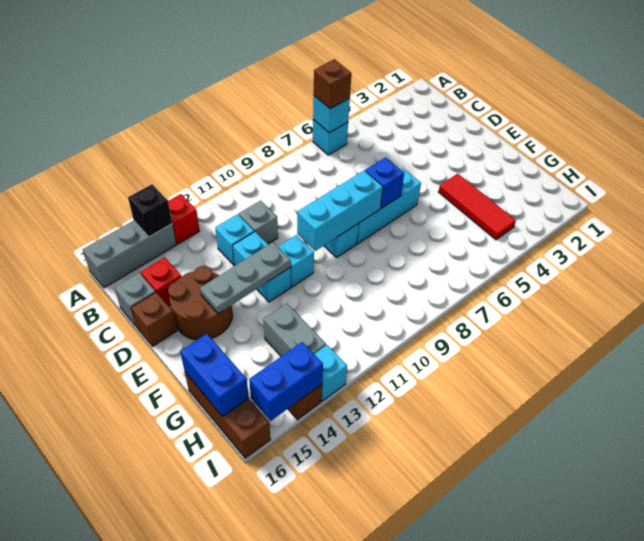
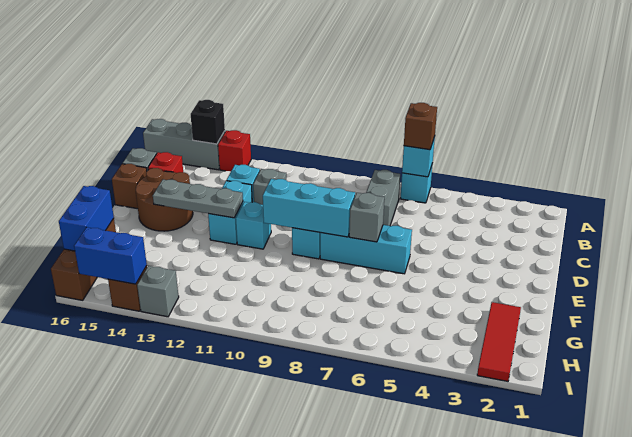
blue brick E7 level 2 -> grey brick E7 level 2
red tile F4:H4 level 1 -> red tile G2:I2 level 1
grey brick G13:H13 level 1 -> grey brick B7:C7 level 1
cyan brick I13 level 1 -> grey brick I13 level 1

